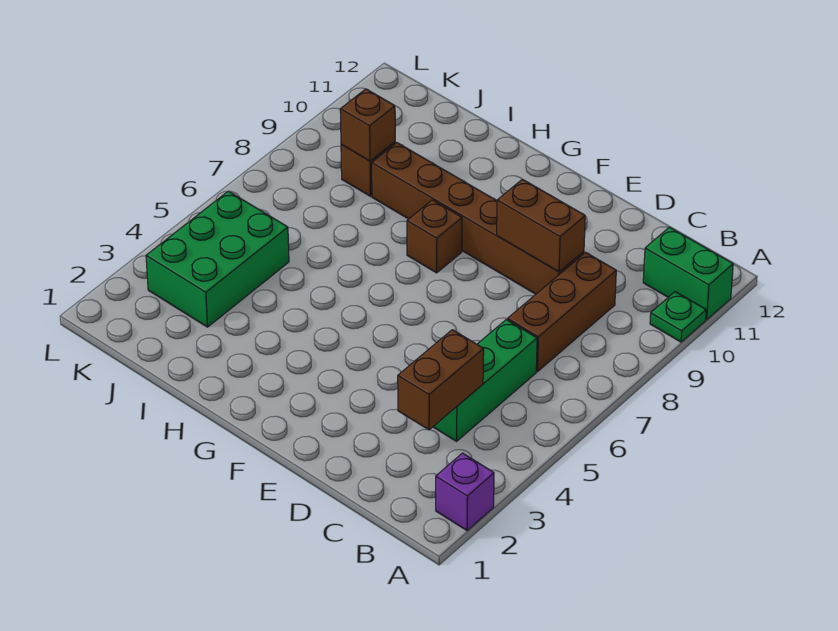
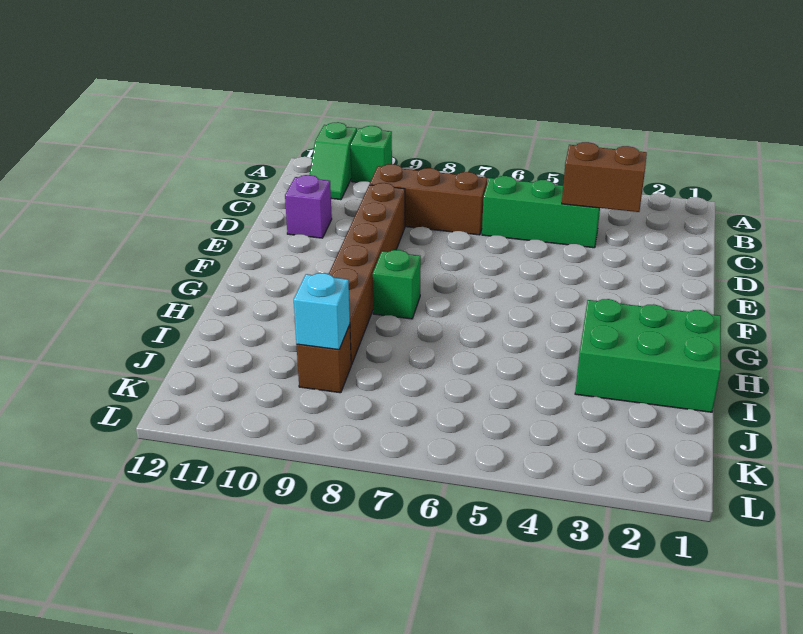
purple brick A2 level 1 -> purple brick D11 level 1
green plate A10 level 1 -> green brick A10 level 1
green brick A11:B11 level 1 -> green slope A11:B11 level 1 top A
brown brick D9:E9 level 2 -> none
brown brick G8 level 1 -> green brick G8 level 1
green brick J3:K5 level 1 -> green brick H1:I3 level 1
brown brick J9 level 2 -> cyan brick J9 level 2

